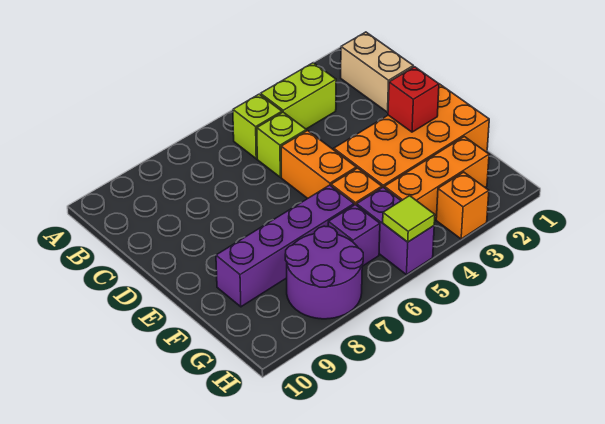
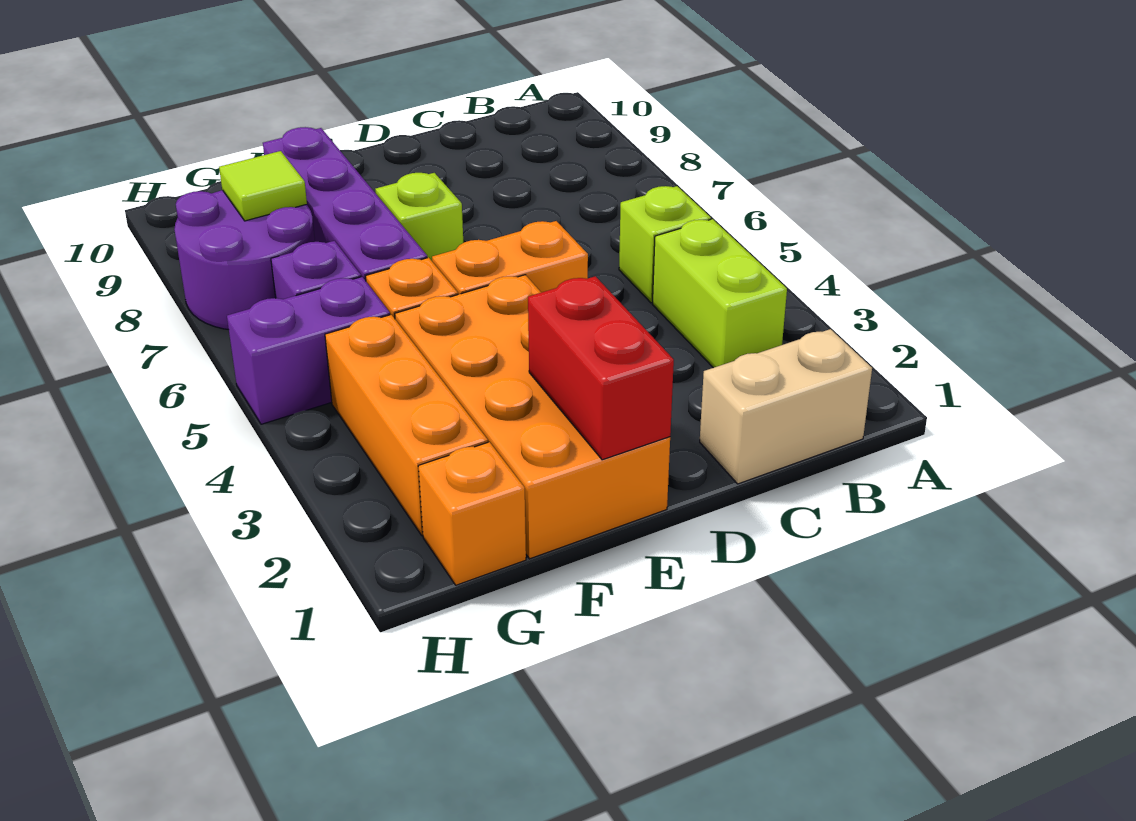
lime brick C5 level 1 -> lime brick E7 level 1
red brick E2 level 2 -> red brick E1:E2 level 2
orange brick H3 level 1 -> orange brick G1 level 1
lime tile H5 level 2 -> lime tile G8 level 2

